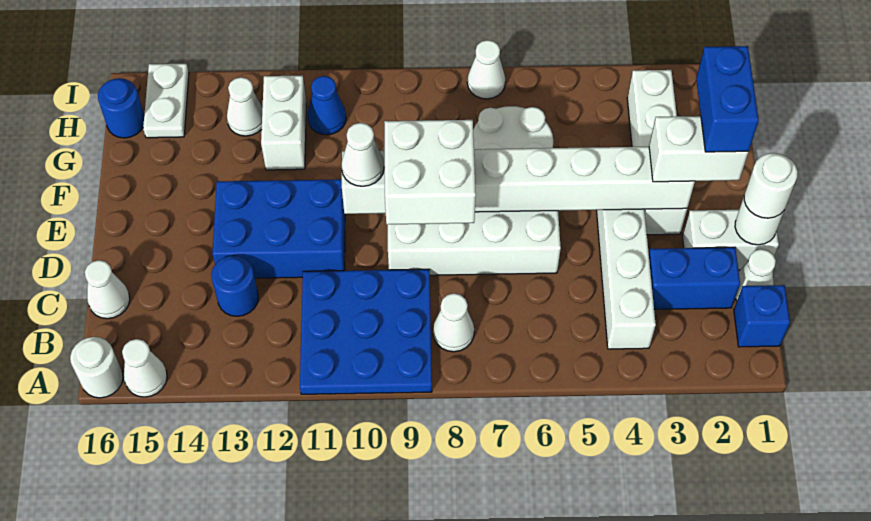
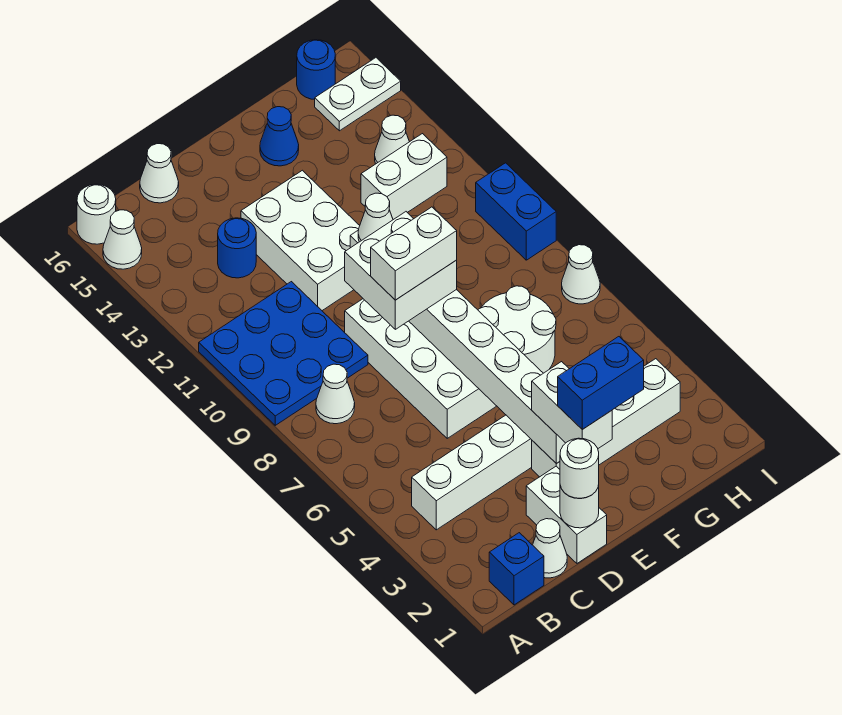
blue brick C2:C3 level 1 -> blue brick I9:I10 level 1
none -> white brick D8:E8 level 4
blue brick D11:E13 level 1 -> white brick D11:E13 level 1
blue cone H11 level 1 -> blue cone F15 level 1

